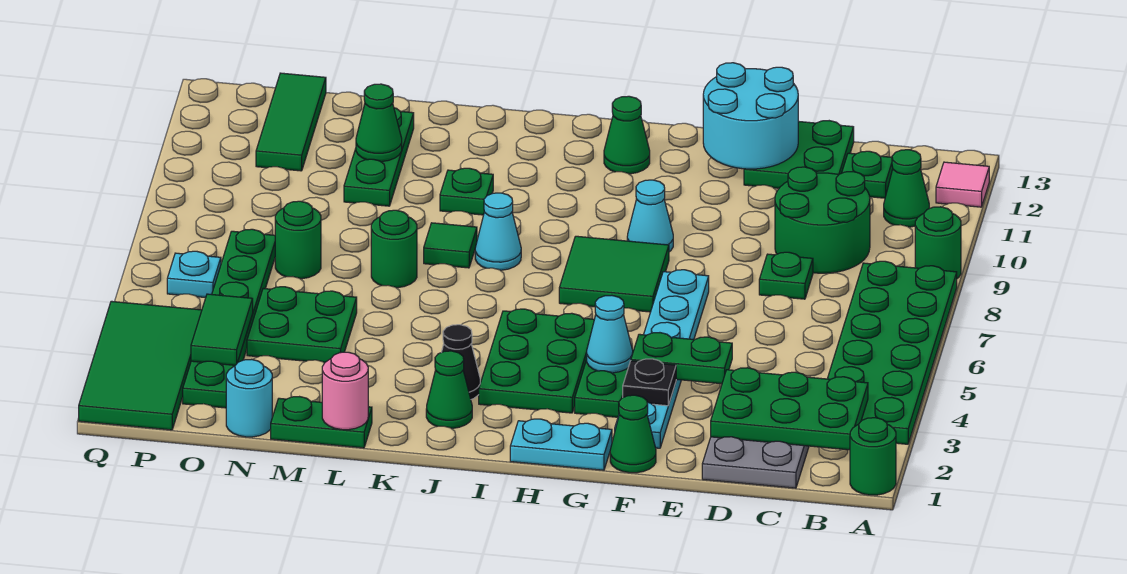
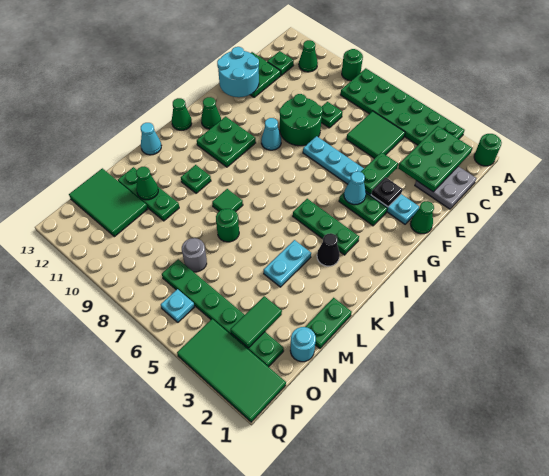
pink tile A12 level 1 -> none
green round brick C9:D10 level 1 -> green round brick E8:F9 level 1
cyan plate G1:H1 level 1 -> cyan plate K4:L4 level 1
green tile G7:H8 level 1 -> green tile C5:D6 level 1
green plate H3:I5 level 1 -> green plate I3:I5 level 1
green cone J2 level 1 -> green cone I13 level 1
cyan cone J8 level 1 -> cyan cone K13 level 1
pink round brick L1 level 2 -> none
green plate M4:N5 level 1 -> green plate H10:I11 level 1
green round brick N7 level 1 -> grey round brick N7 level 1
green tile O3:O4 level 2 -> green tile N3:O3 level 2
green tile O11:O13 level 1 -> green tile N11:O13 level 1

